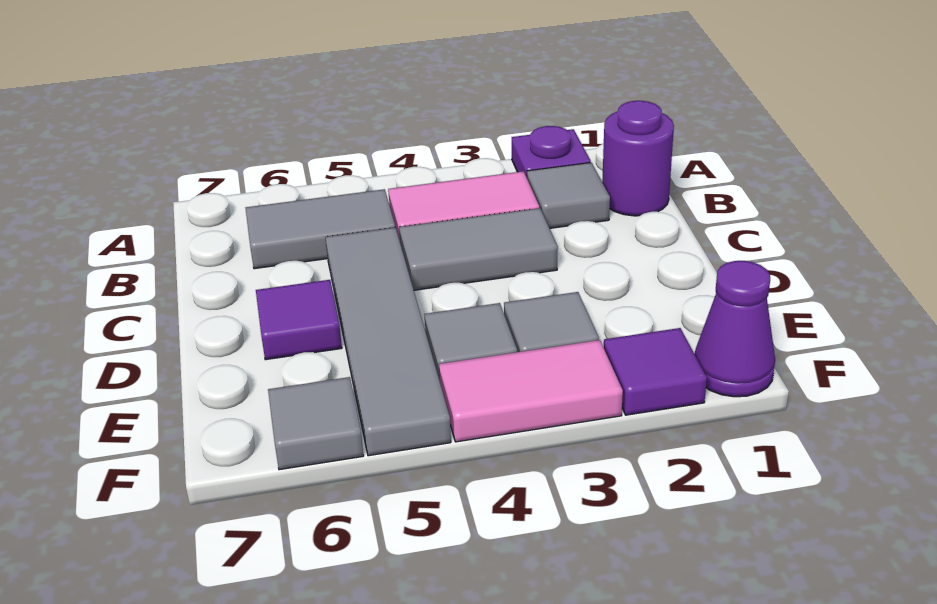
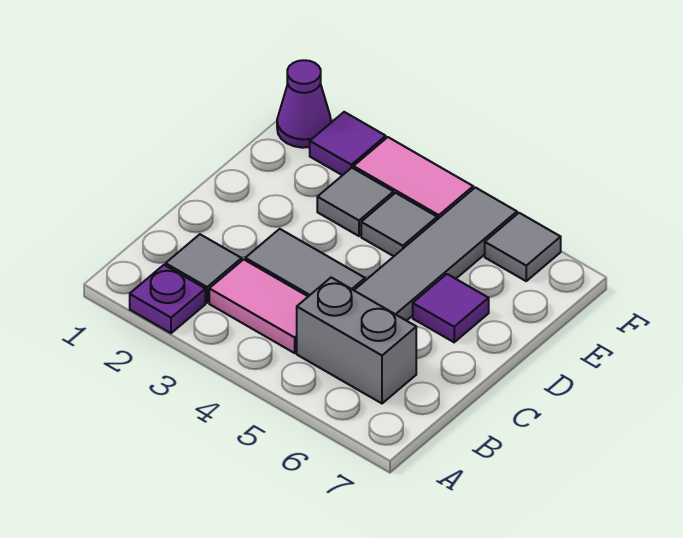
purple round brick B1 level 1 -> none
grey tile B5:B6 level 1 -> grey brick B5:B6 level 1

